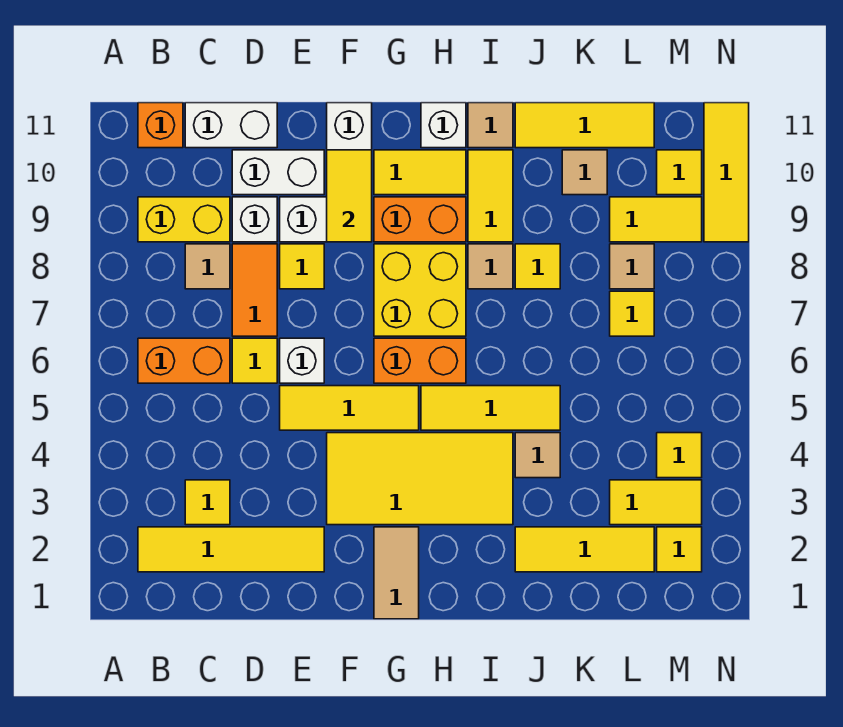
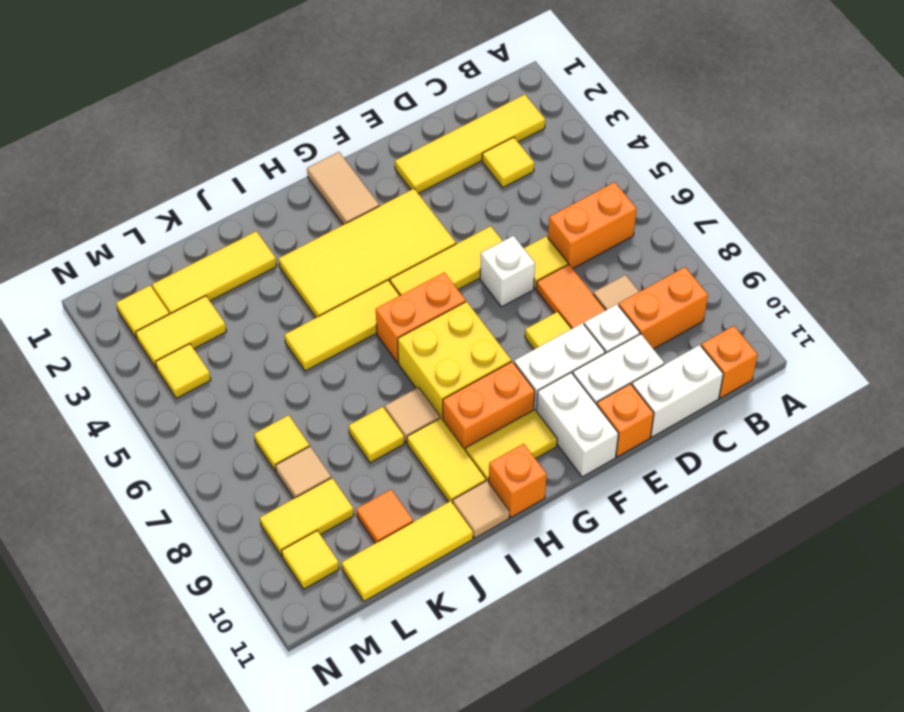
yellow brick B9:C9 level 1 -> orange brick B9:C9 level 1
none -> orange brick E11 level 1
yellow tile F9:F10 level 2 -> none
white brick H11 level 1 -> orange brick H11 level 1
tan tile J4 level 1 -> none
tan tile K10 level 1 -> orange tile K10 level 1
yellow tile N9:N11 level 1 -> none

